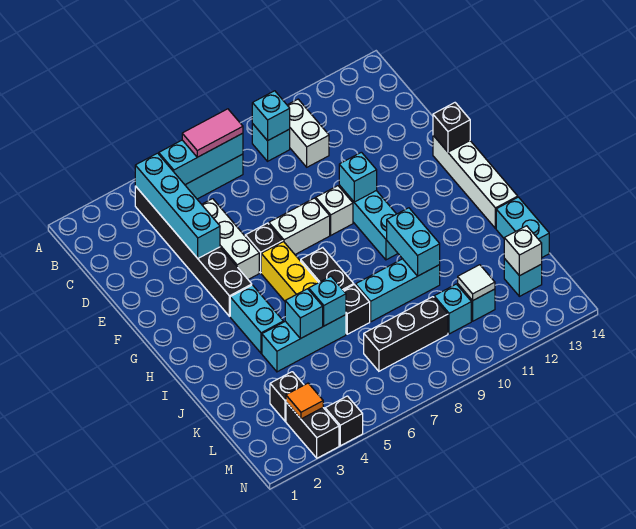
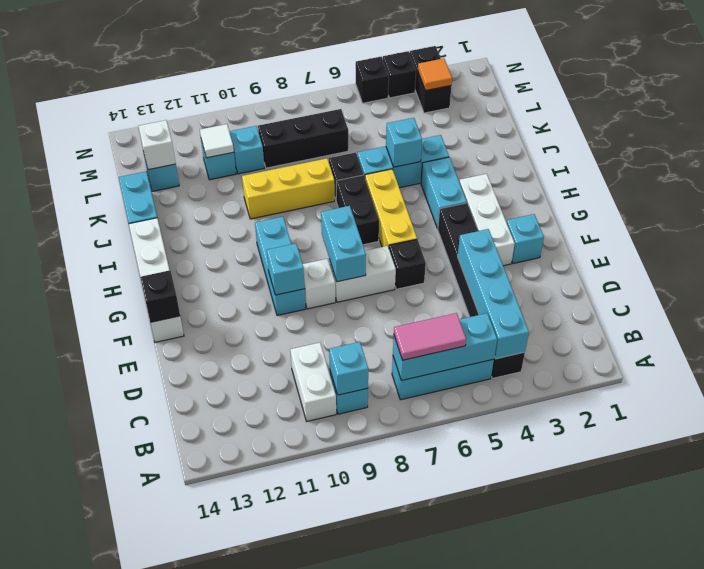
white brick D5:F5 level 1 -> white brick F3:H3 level 1
cyan brick I10:J10 level 2 -> cyan brick F8:G8 level 2
cyan brick J6 level 2 -> cyan brick F2 level 1
cyan brick J8:J10 level 1 -> yellow brick J8:J10 level 1
black brick L3 level 1 -> black brick N5 level 1

